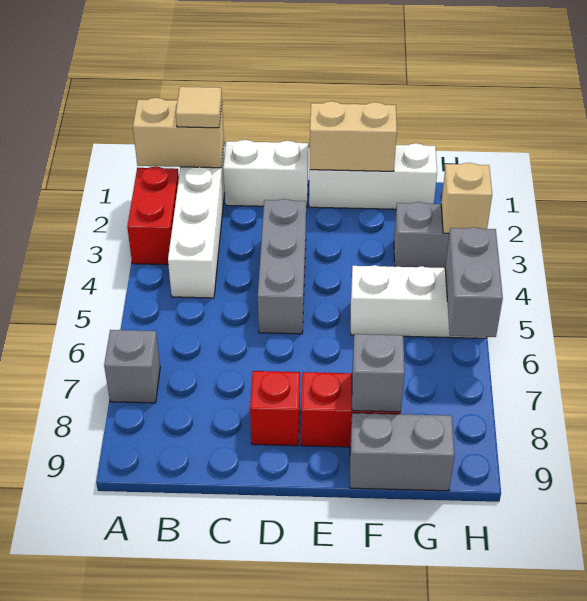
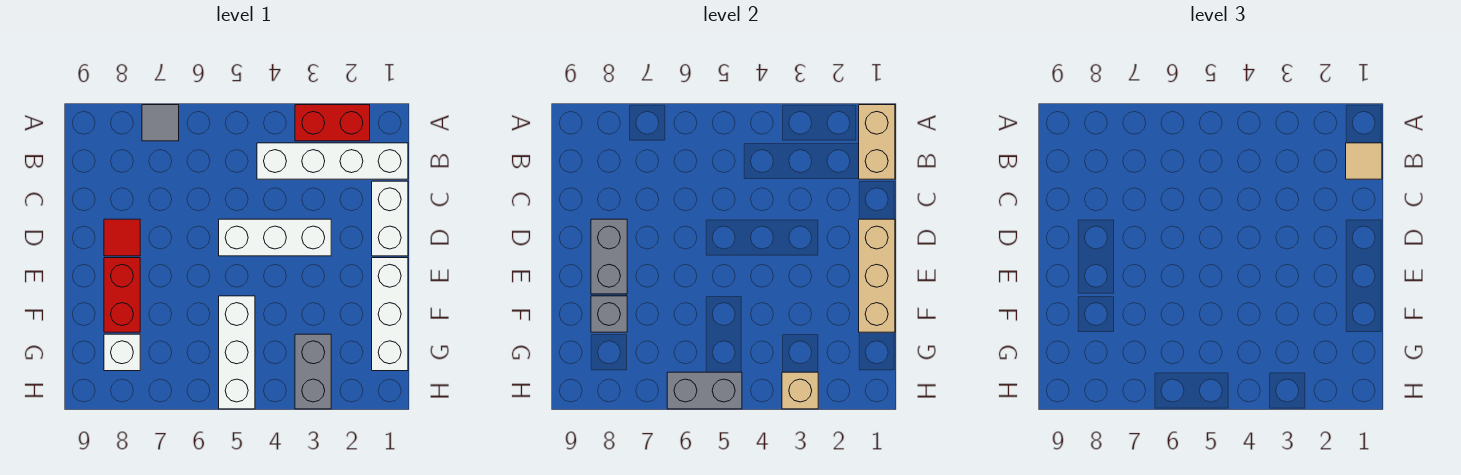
grey brick A7 level 1 -> grey tile A7 level 1
grey brick D3:D5 level 1 -> white brick D3:D5 level 1
red brick D8 level 1 -> red tile D8 level 1
tan brick E1:F1 level 2 -> tan brick D1:F1 level 2
grey brick F9:G9 level 1 -> grey brick D8:E8 level 2
none -> white brick G8 level 1

